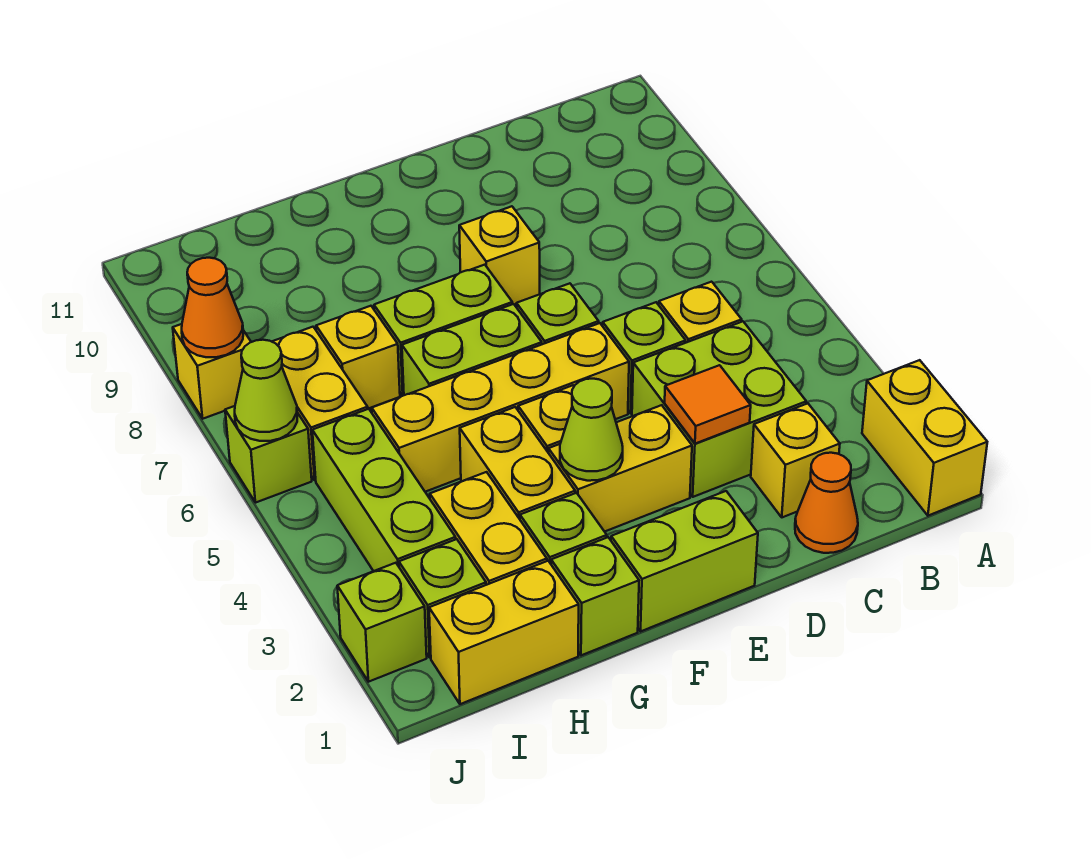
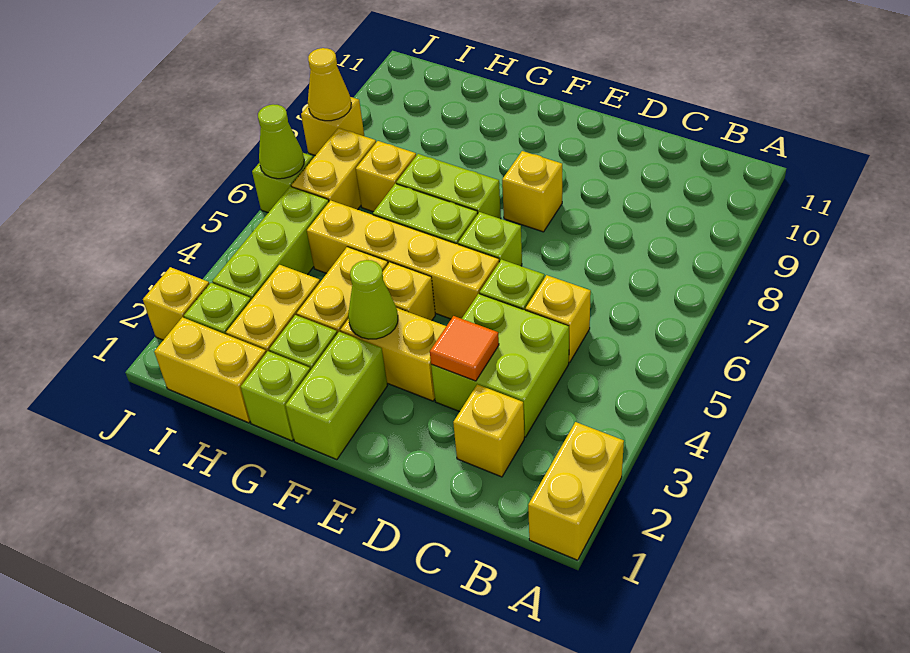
orange cone C1 level 1 -> none
lime brick E1:F1 level 1 -> lime brick F1:F2 level 1
lime brick J2 level 1 -> yellow brick J2 level 1
orange cone J8 level 2 -> yellow cone J8 level 2

